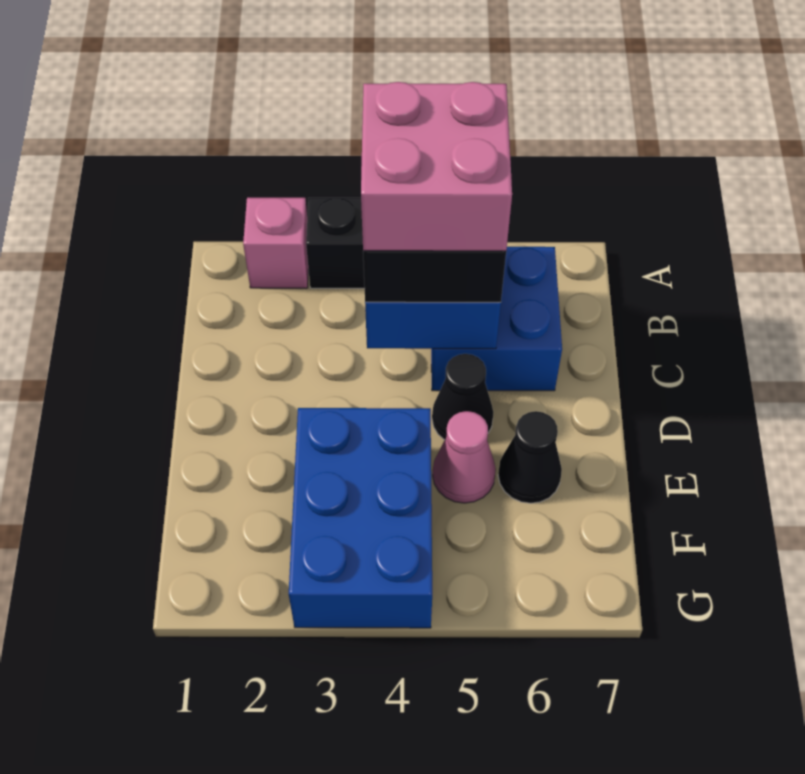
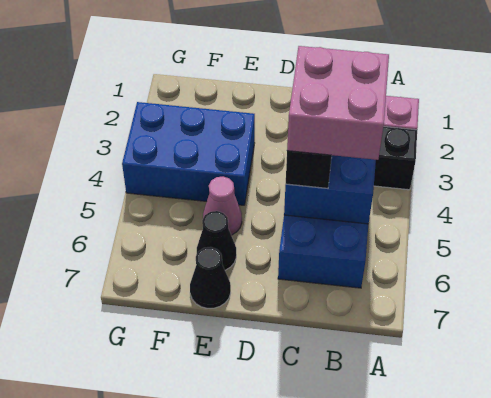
black cone D5 level 1 -> black cone E7 level 1

